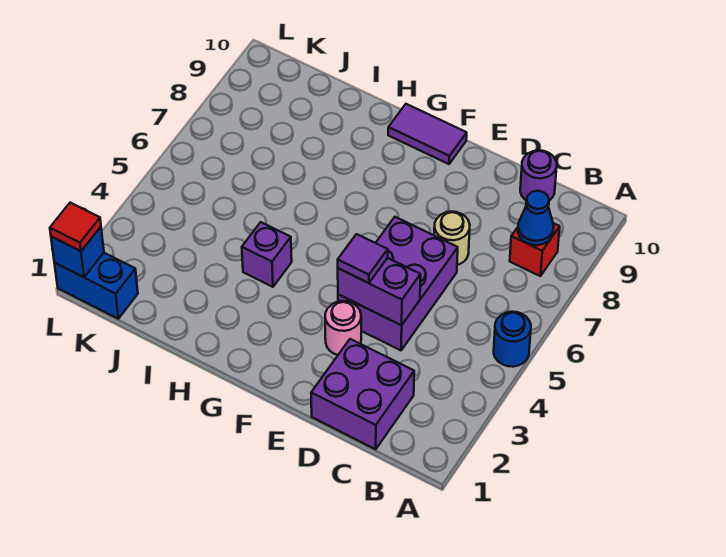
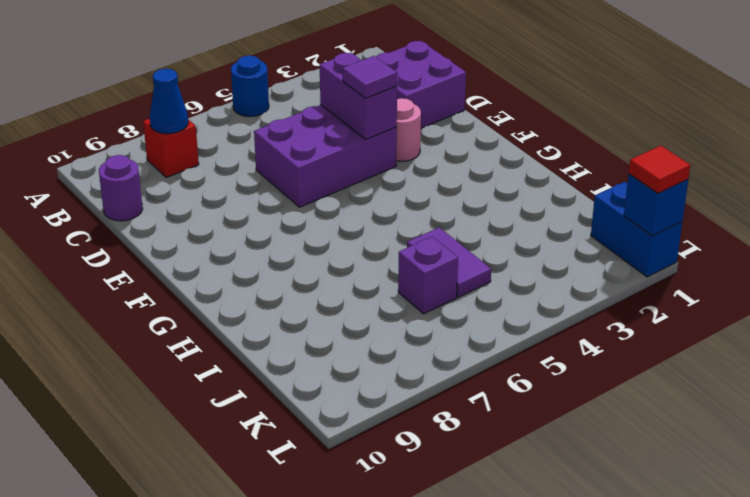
tan round brick D7 level 1 -> none
purple tile F10:G10 level 1 -> purple tile I5:J5 level 1
purple brick H4 level 1 -> purple brick J6 level 1

